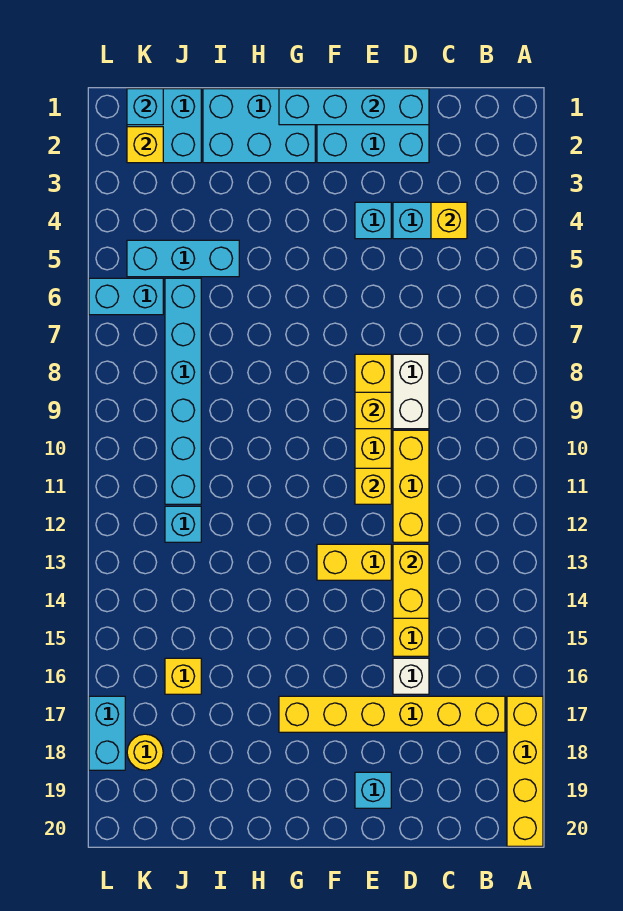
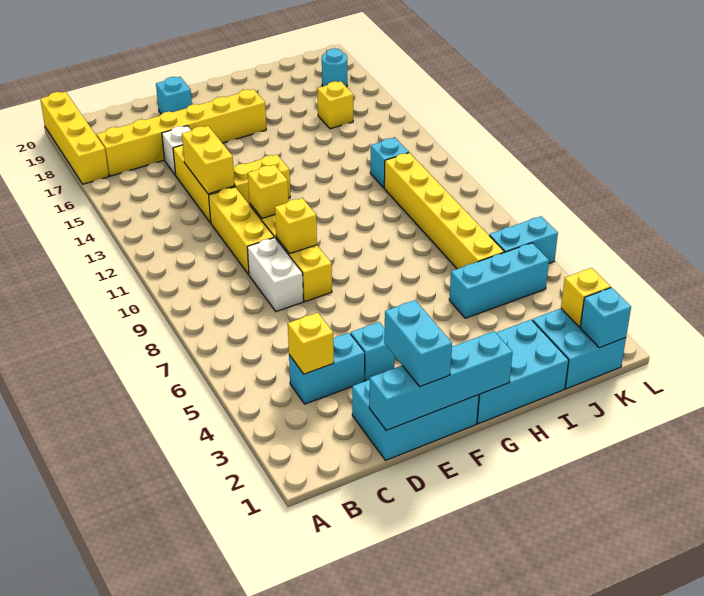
cyan brick J6:J11 level 1 -> yellow brick J6:J11 level 1
yellow round brick K18 level 1 -> cyan round brick K18 level 1
cyan brick L17:L18 level 1 -> cyan brick E1:E2 level 3

